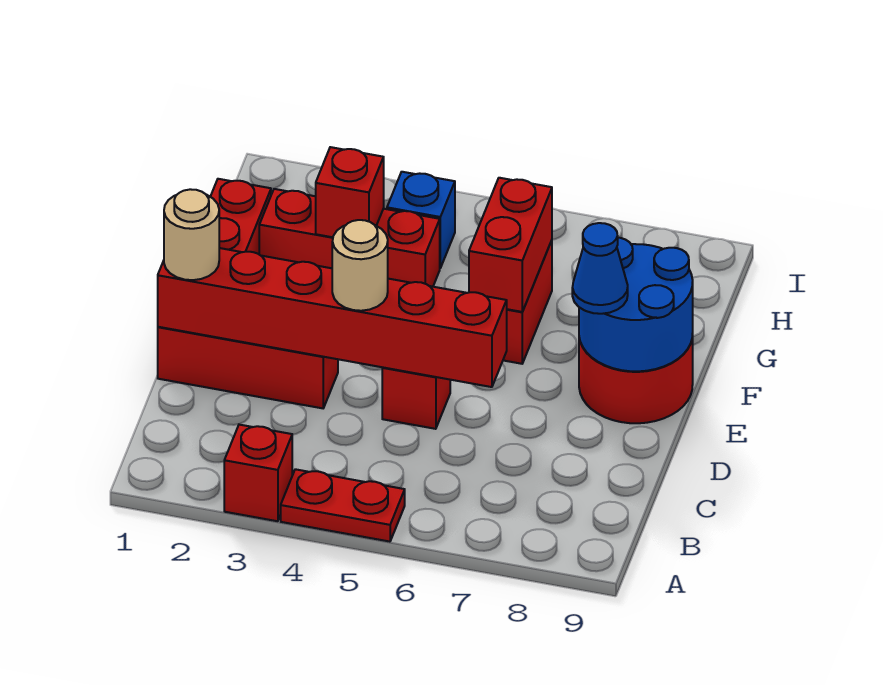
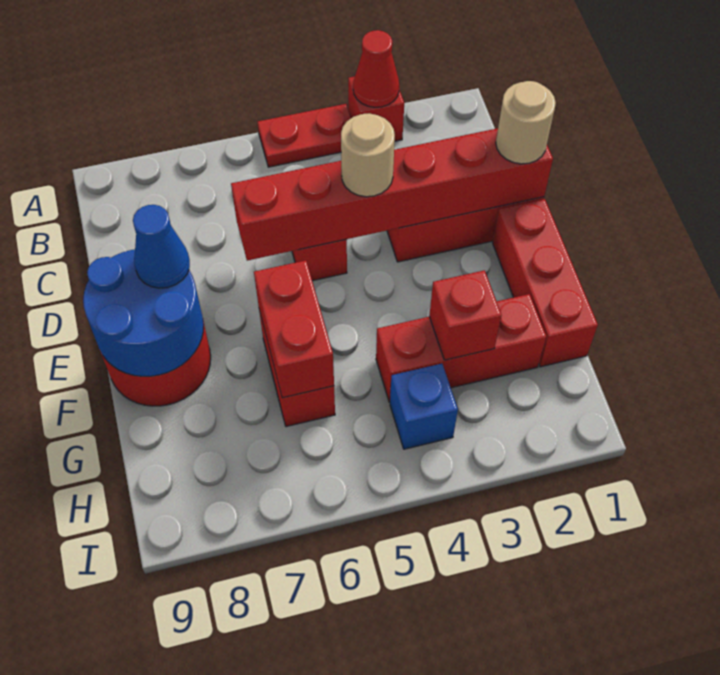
none -> red cone A3 level 2

